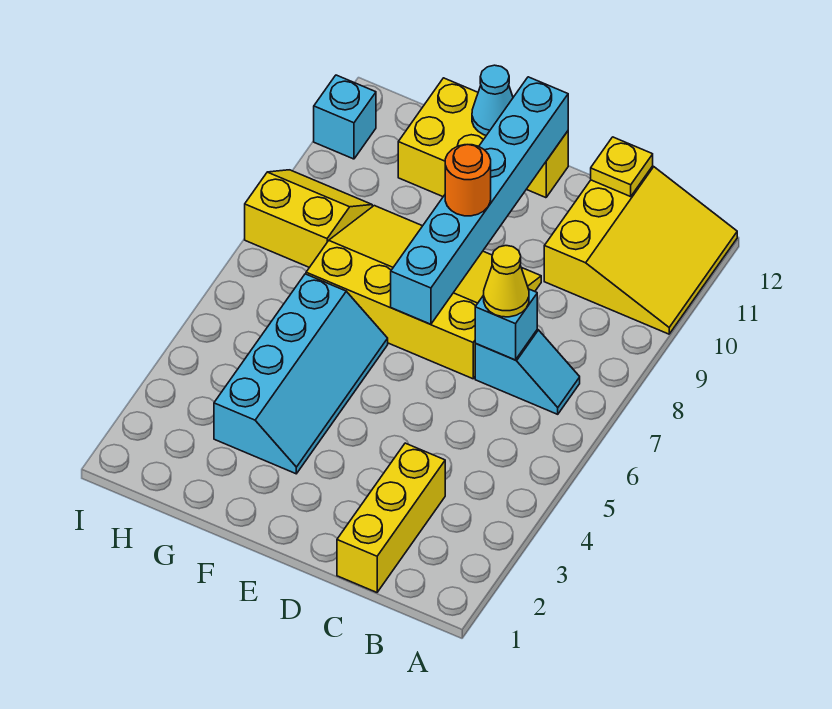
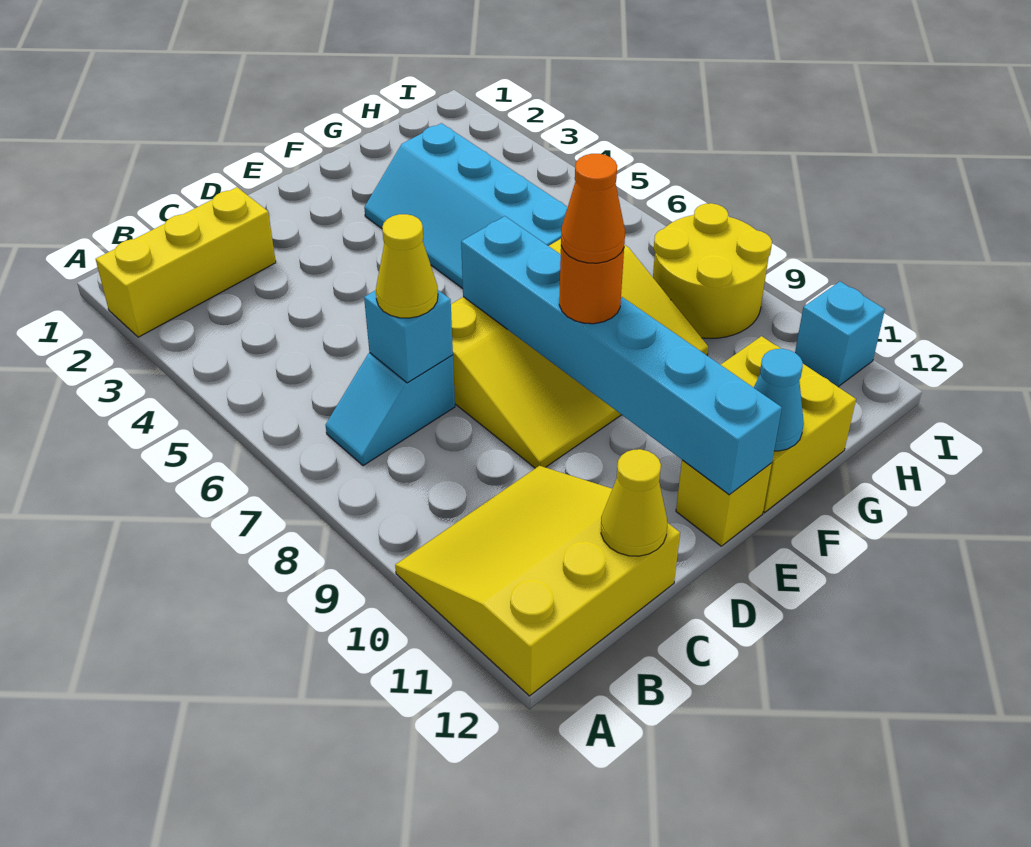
yellow slope A10:C12 level 1 top C -> yellow slope A10:C12 level 1 top 12
yellow brick C1:C3 level 1 -> yellow brick A2:C2 level 1
yellow plate C12 level 2 -> yellow cone C12 level 2
none -> orange cone E9 level 4
yellow slope H8:I9 level 1 top 8 -> yellow round brick H8:I9 level 1

